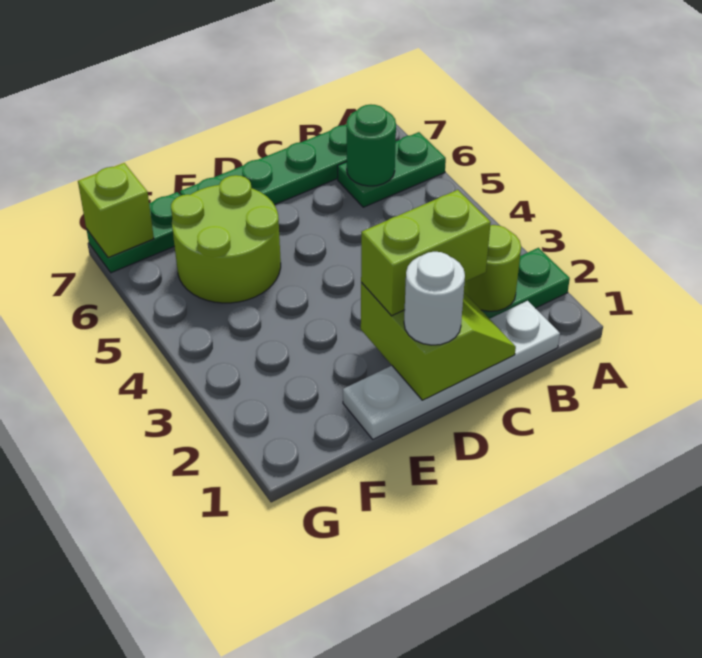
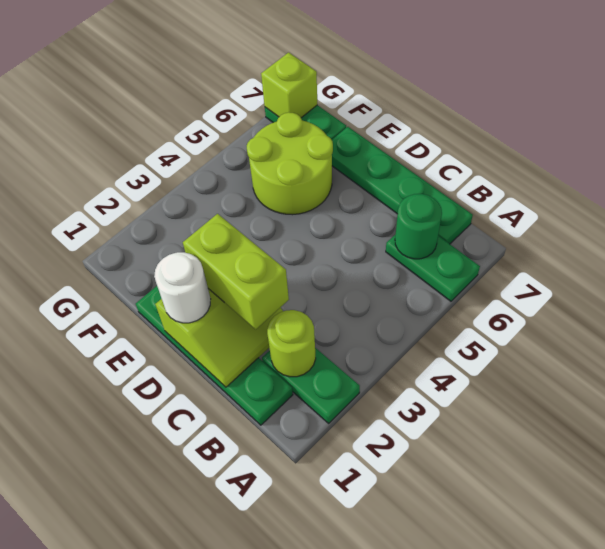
white plate B1:E1 level 1 -> green plate B1:E1 level 1

